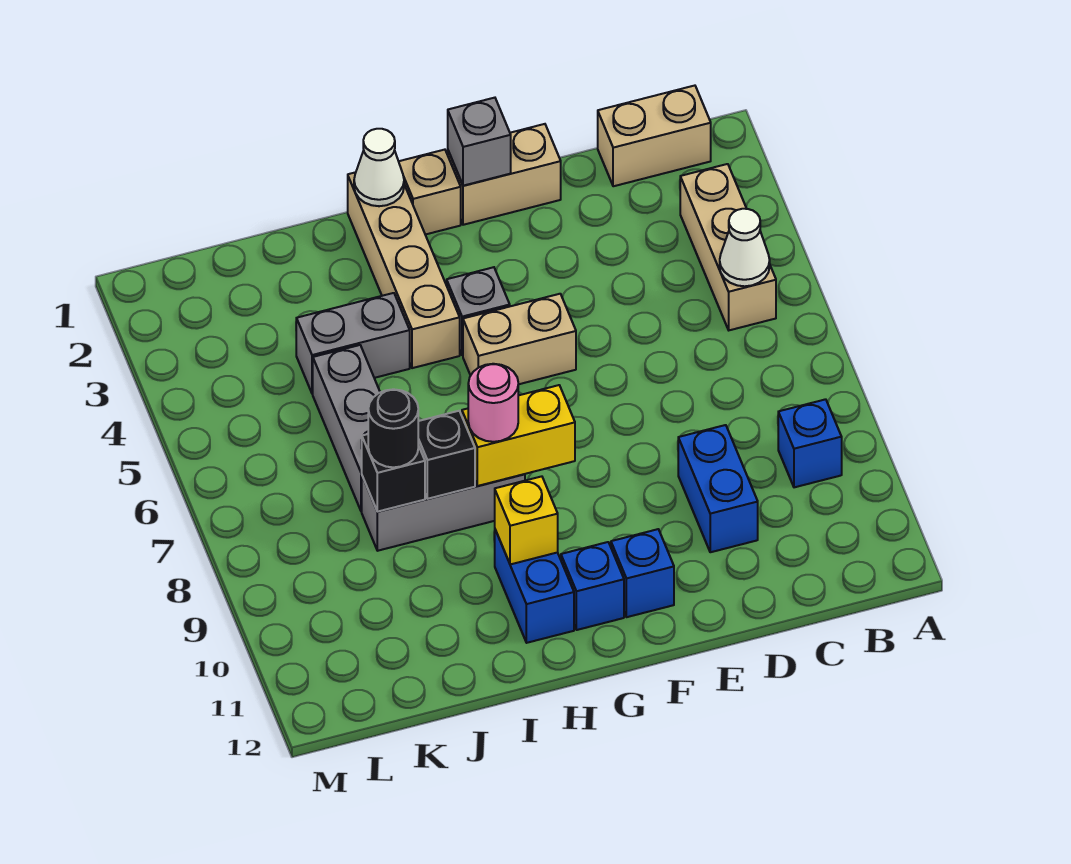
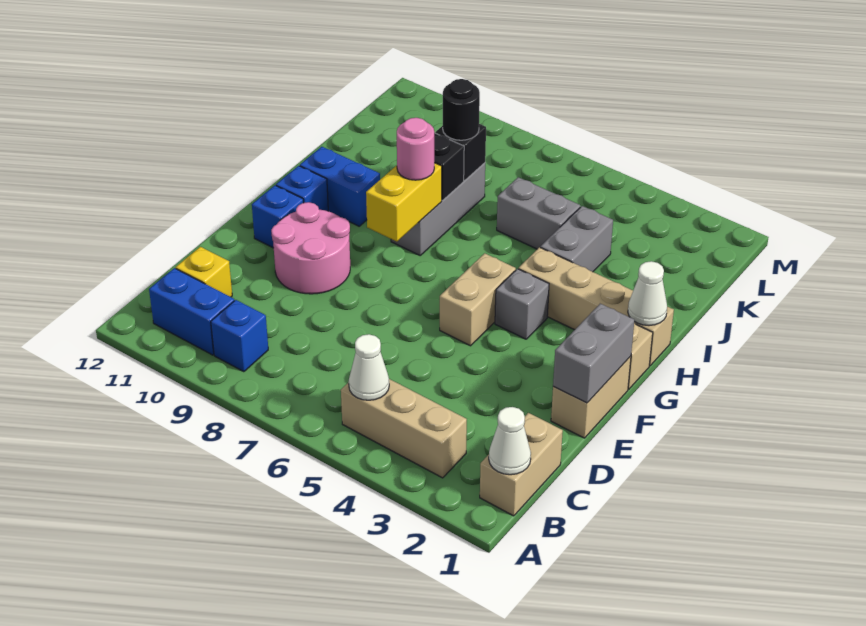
none -> white cone B1 level 2
blue brick D9:D10 level 1 -> blue brick B10:B11 level 1
none -> pink round brick E9:F10 level 1
grey brick F1 level 2 -> grey brick E1:F1 level 2
yellow brick H10 level 2 -> yellow brick C11 level 1
grey brick J5:J7 level 1 -> grey brick J5:J6 level 1

